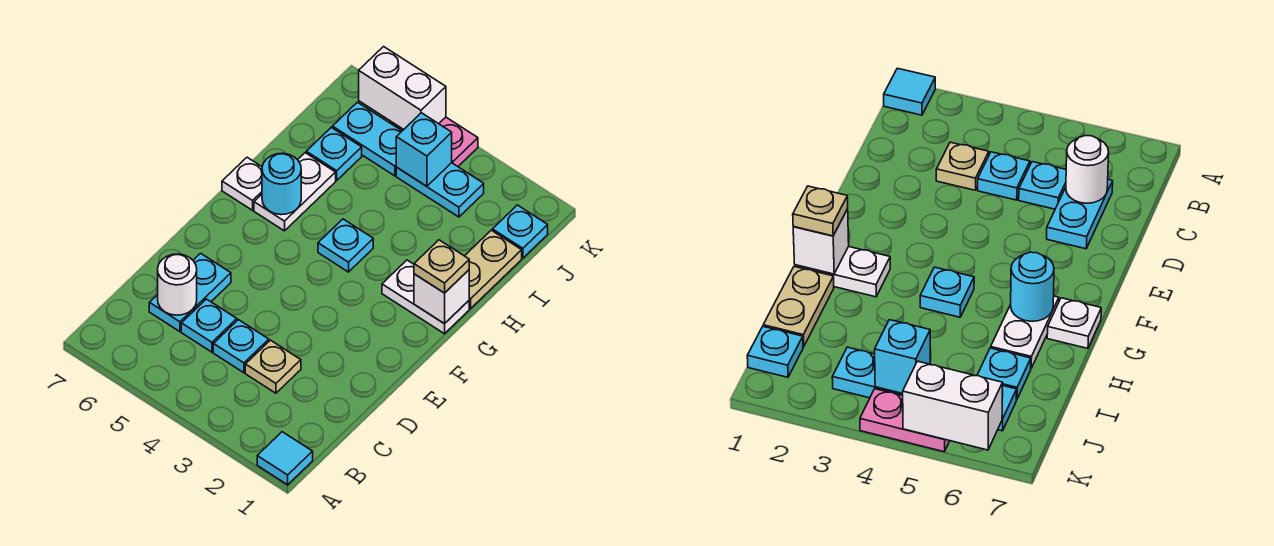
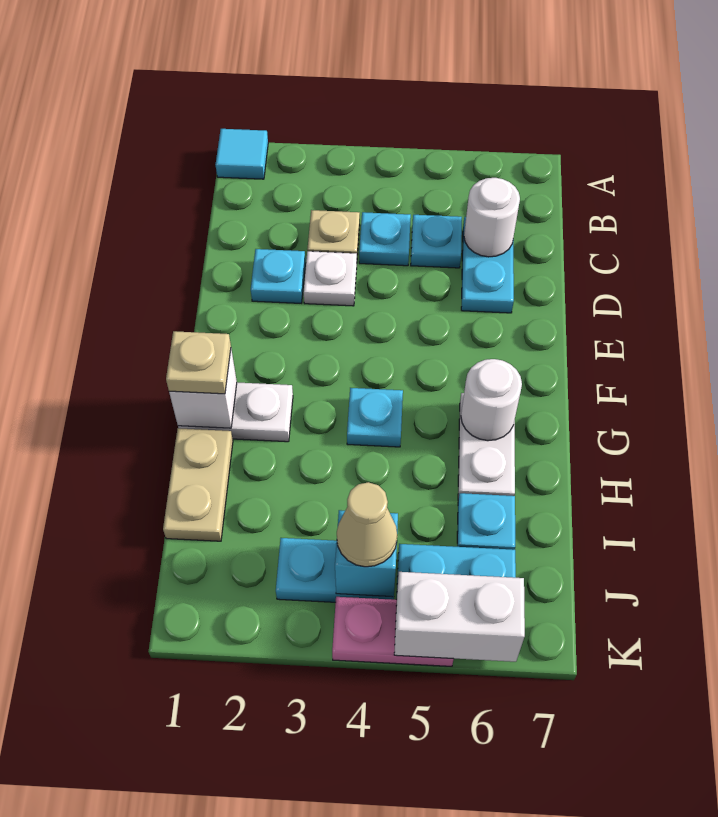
cyan round brick G6 level 2 -> white round brick G6 level 2
white plate G7 level 1 -> white plate D3 level 1
cyan plate J1 level 1 -> cyan plate D2 level 1
none -> tan cone J4 level 3

